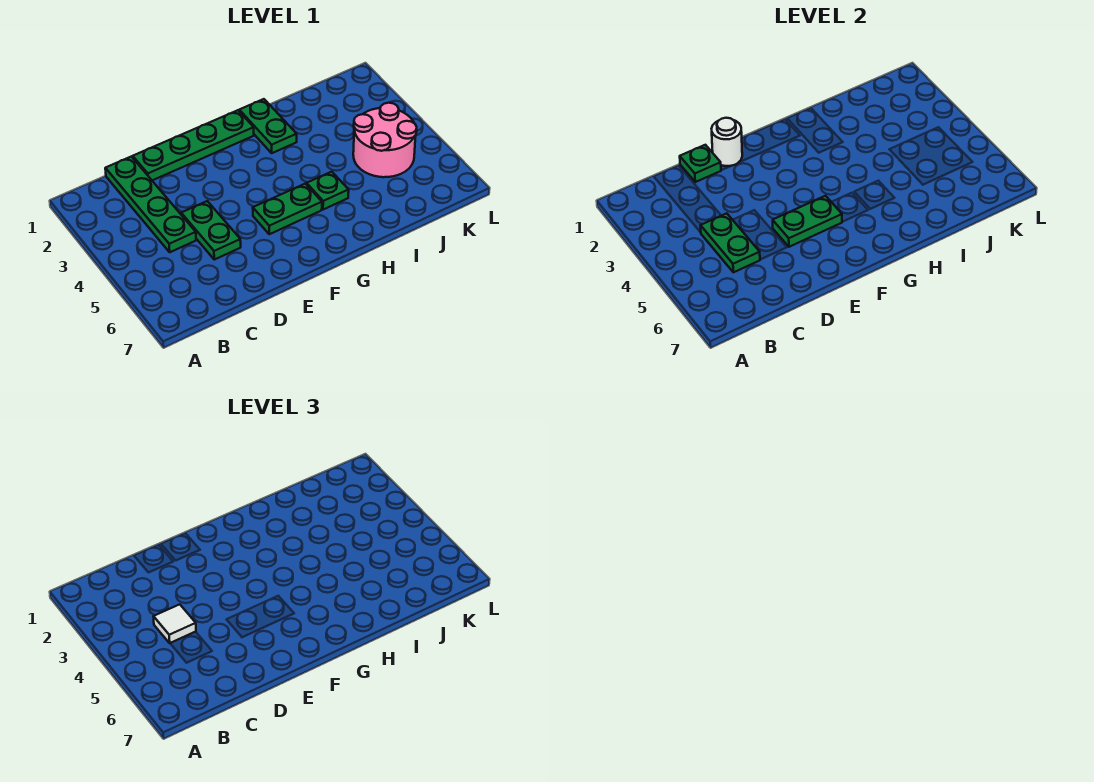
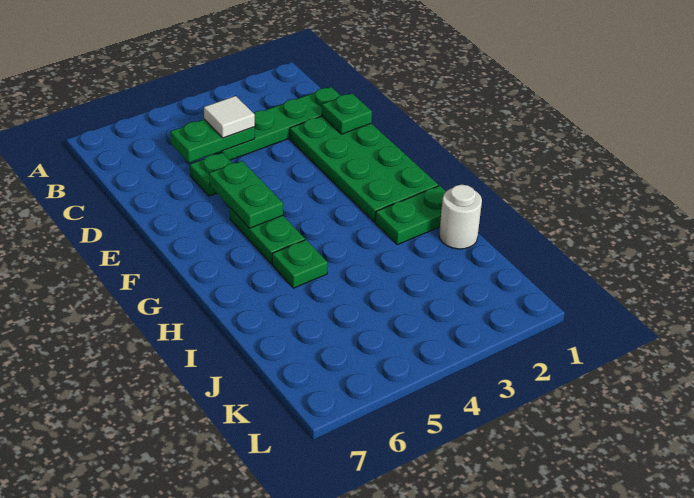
green plate D1:G1 level 1 -> green plate D1:G2 level 1
green plate D4:D5 level 1 -> green plate D5 level 1
white round brick E1 level 2 -> white round brick I1 level 1
pink round brick J4:K5 level 1 -> none

